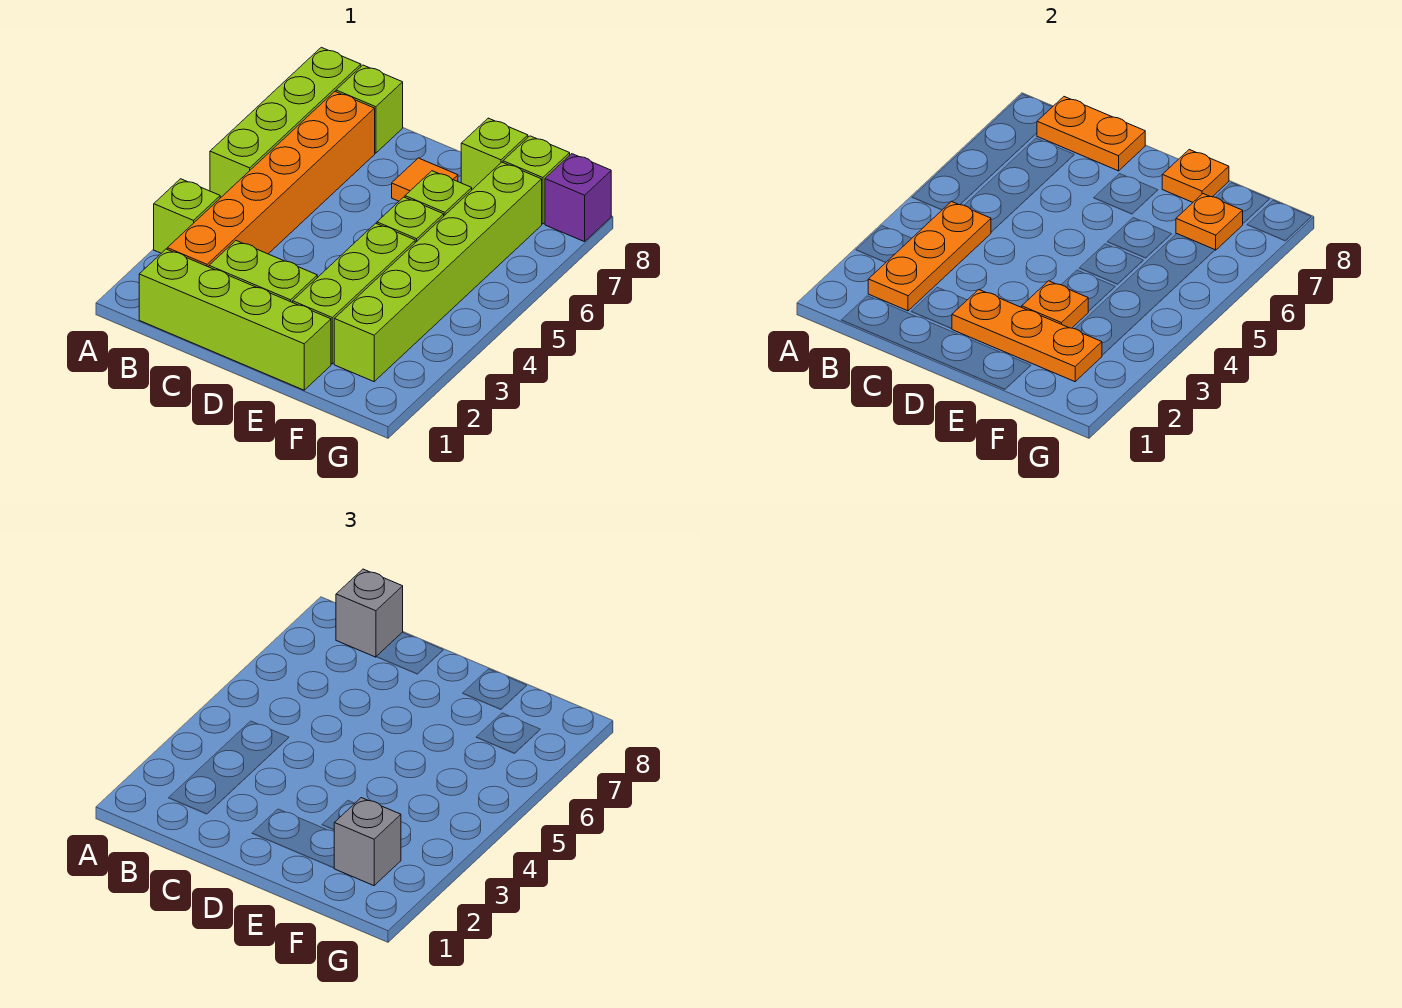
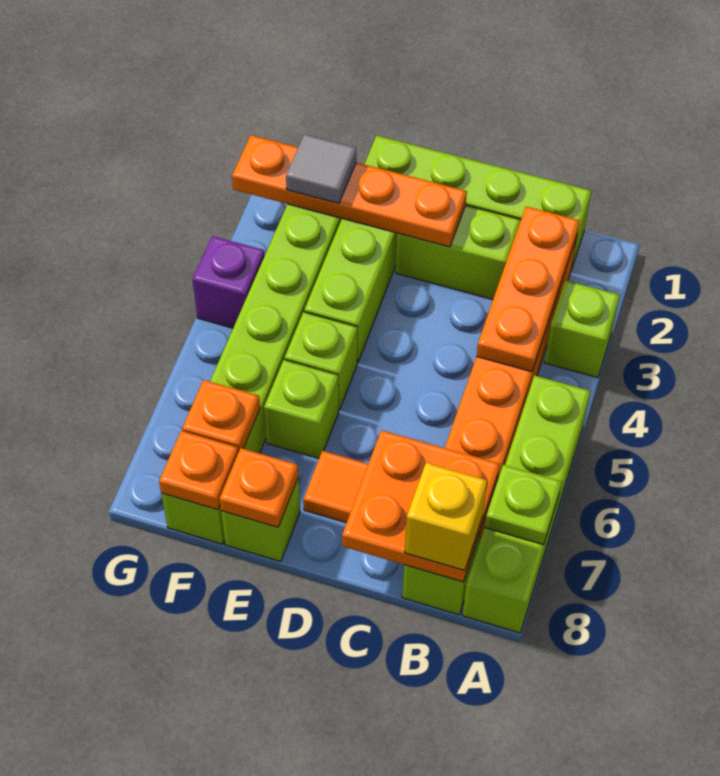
none -> lime plate A7 level 2
orange plate B8:C8 level 2 -> orange plate B7:C8 level 2
grey brick B8 level 3 -> yellow brick B8 level 3
orange plate D2:F2 level 2 -> orange plate D2:G2 level 2
orange plate E3 level 2 -> orange plate F8 level 2
grey brick F2 level 3 -> grey tile F2 level 3
purple brick G8 level 1 -> purple brick G4 level 1

